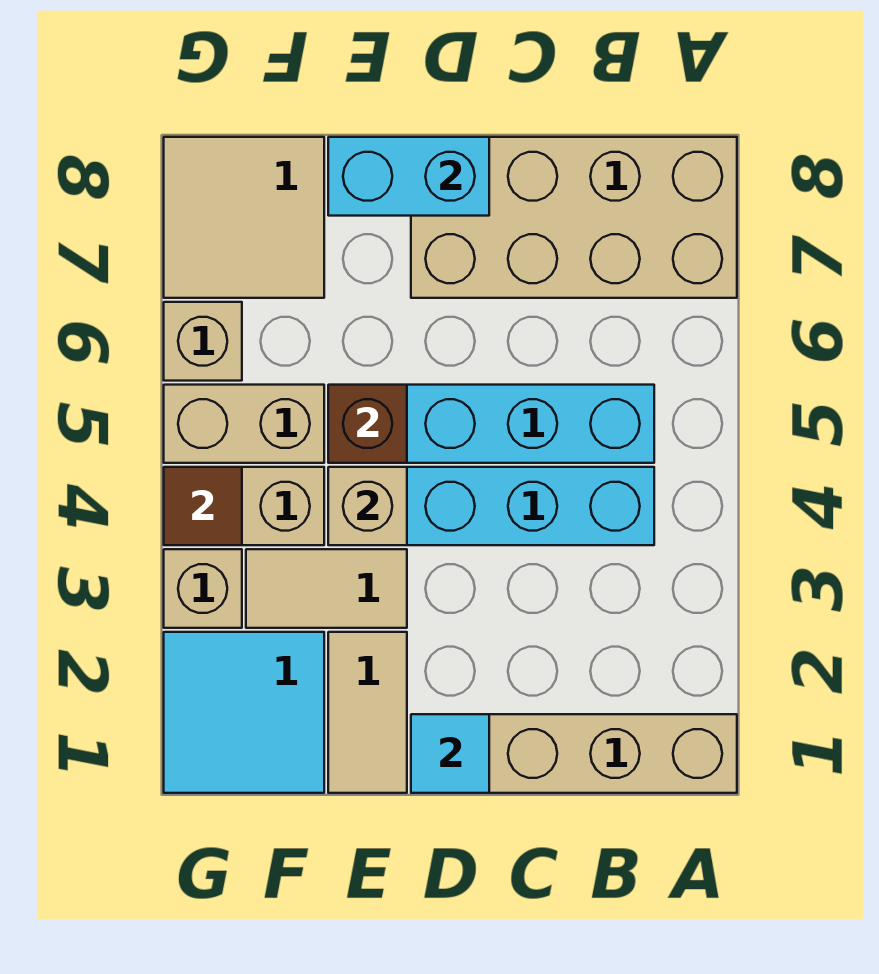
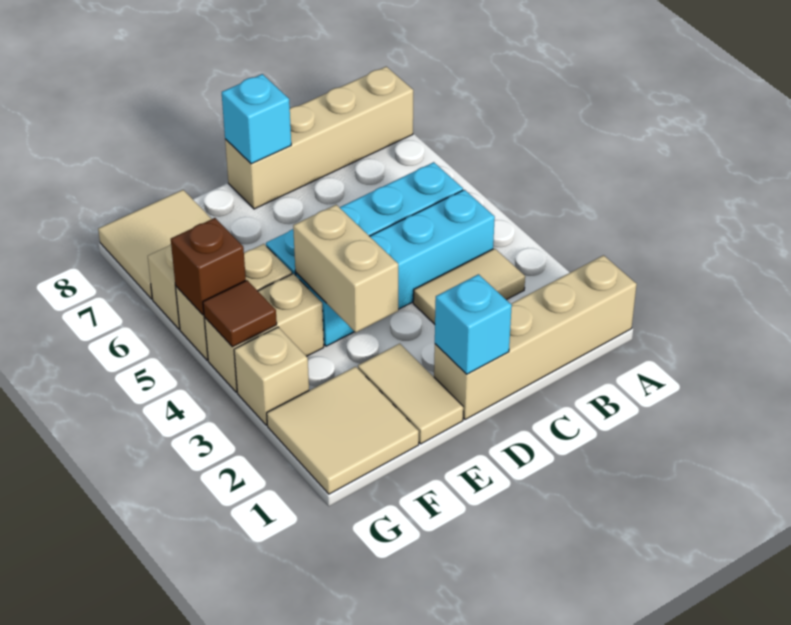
tan brick A7:D8 level 1 -> tan brick A8:D8 level 1
cyan tile D1 level 2 -> cyan brick D1 level 2
cyan brick D8:E8 level 2 -> cyan brick D8 level 2
tan tile E3:F3 level 1 -> tan tile B3:C3 level 1
tan brick E4 level 2 -> tan brick E3:E4 level 2
brown brick E5 level 2 -> brown brick G5 level 2
cyan tile F1:G2 level 1 -> tan tile F1:G2 level 1

